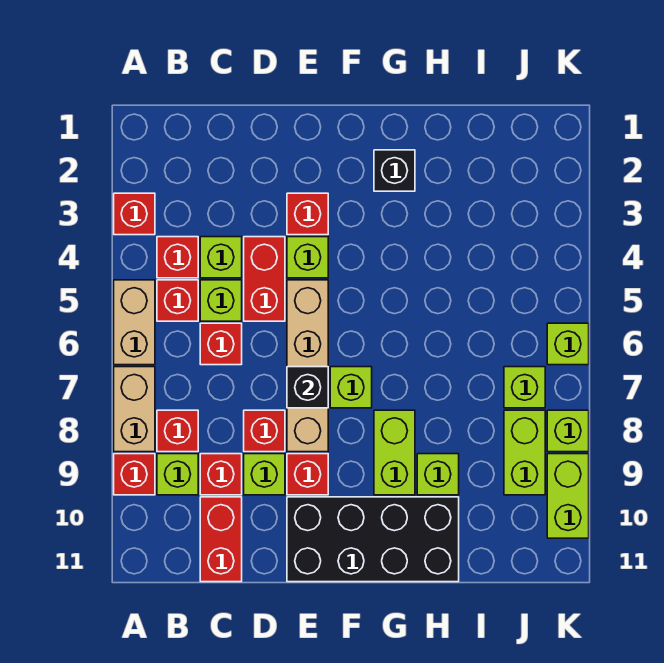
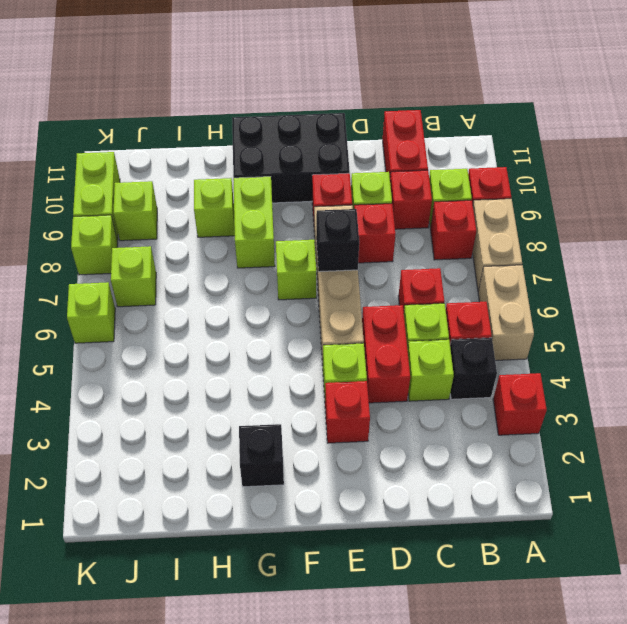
red brick B4 level 1 -> black brick B4 level 1
black brick E10:H11 level 1 -> black brick E10:G11 level 1
lime brick J8:J9 level 1 -> lime brick J9 level 1

